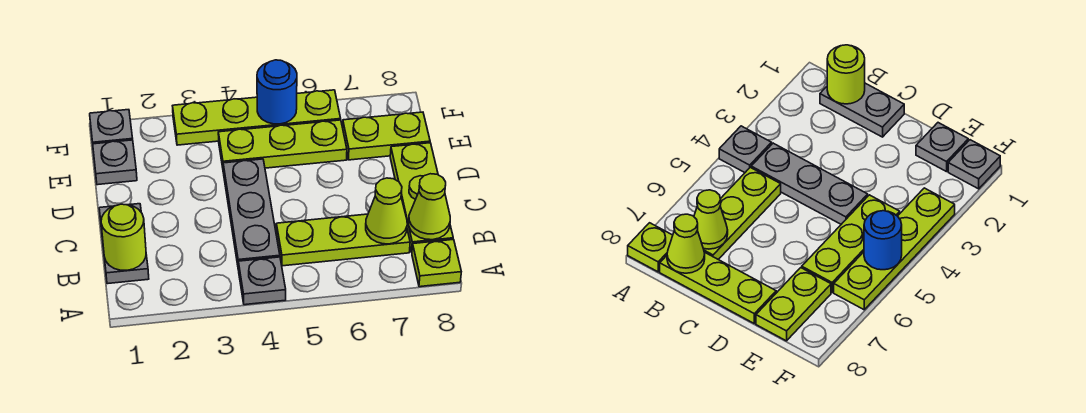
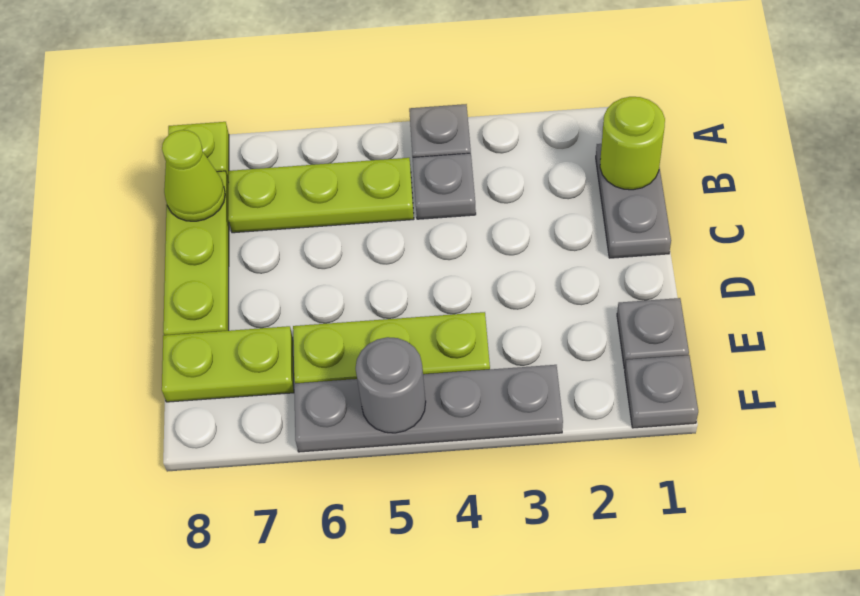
grey plate B4:D4 level 1 -> grey plate B4 level 1
lime cone B7 level 2 -> none
lime plate F3:F6 level 1 -> grey plate F3:F6 level 1
blue round brick F5 level 2 -> grey round brick F5 level 2

